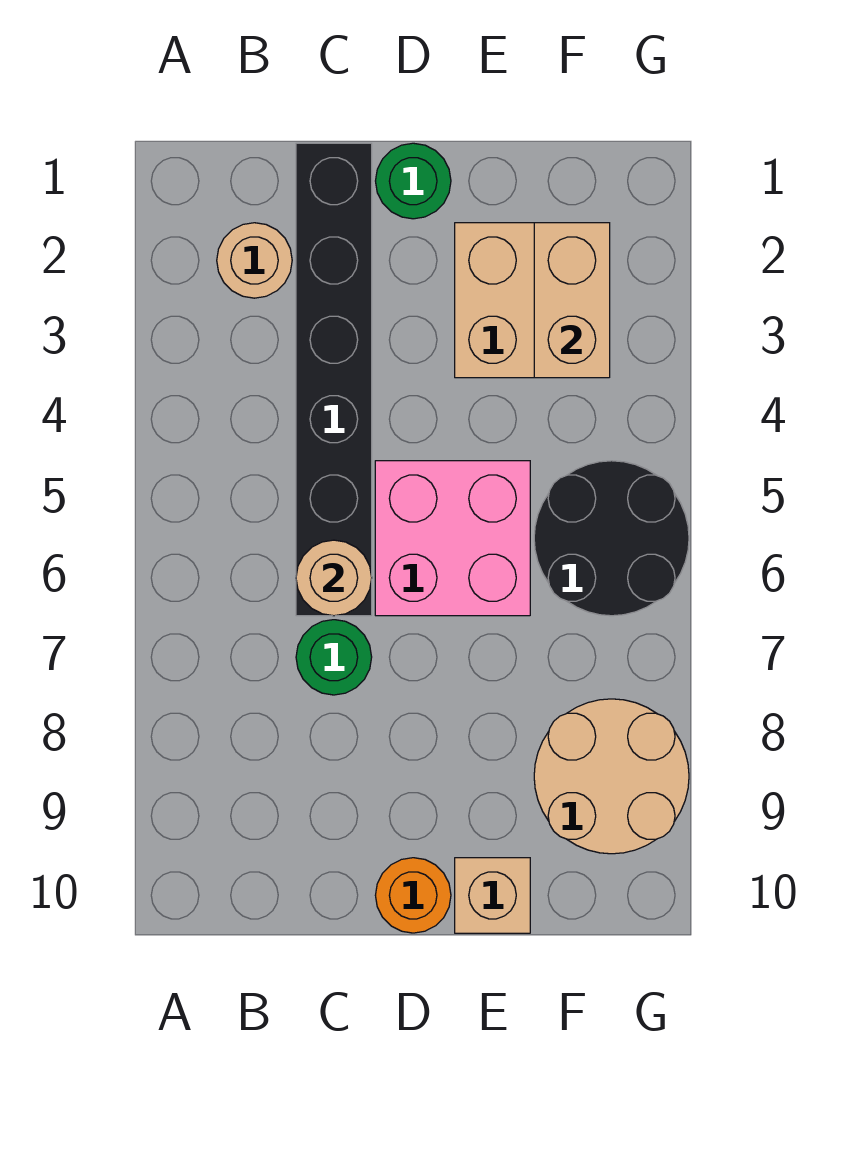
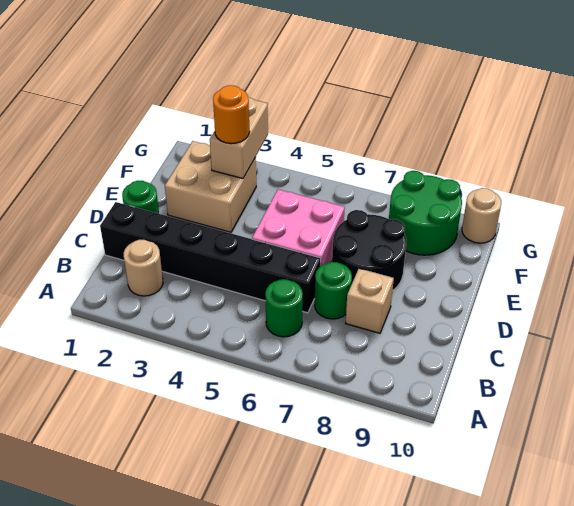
none -> green round brick B6 level 1
tan round brick C6 level 2 -> tan round brick G10 level 1
orange round brick D10 level 1 -> orange round brick F3 level 3
tan brick E10 level 1 -> tan brick C8 level 1
tan brick F2:F3 level 2 -> tan brick F3:G3 level 2
black round brick F5:G6 level 1 -> black round brick D7:E8 level 1
tan round brick F8:G9 level 1 -> green round brick F8:G9 level 1

